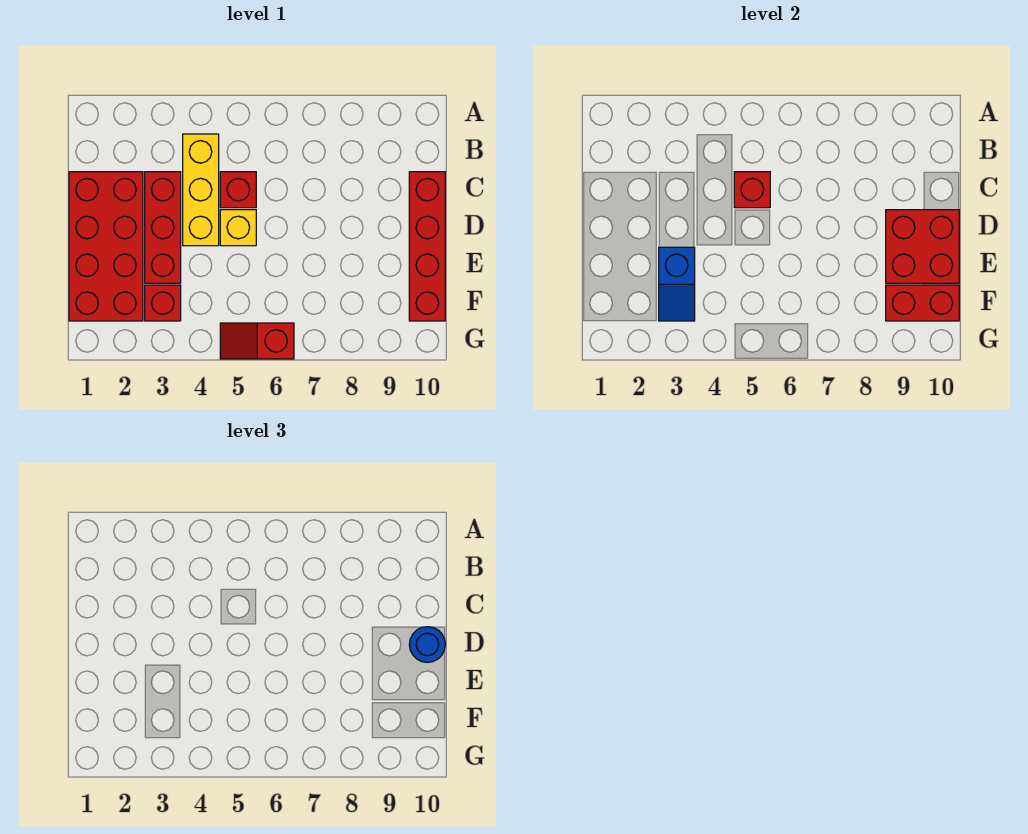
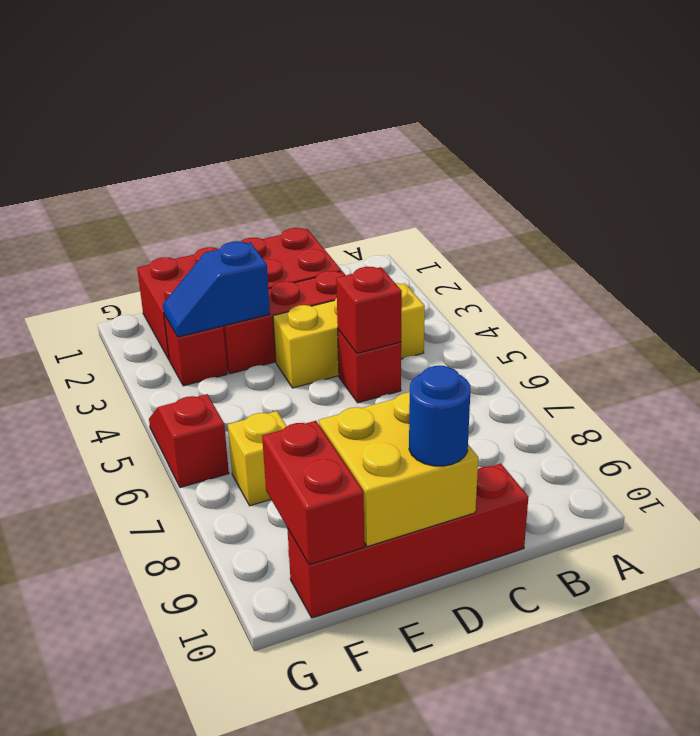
yellow brick D5 level 1 -> yellow brick F7 level 1
red brick D9:E10 level 2 -> yellow brick D9:E10 level 2

